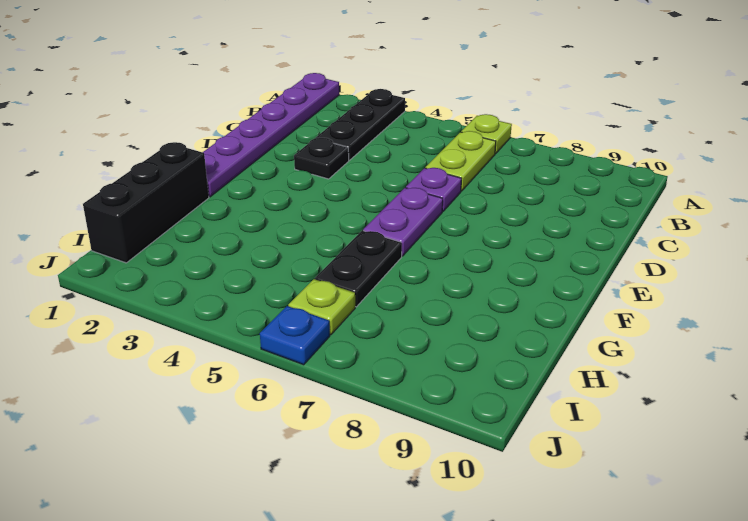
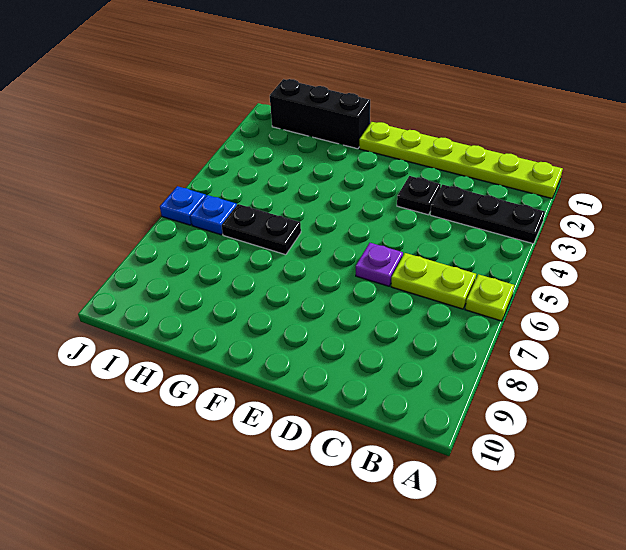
purple plate A1:F1 level 1 -> lime plate A1:F1 level 1
purple plate E6:F6 level 1 -> none
lime plate I6 level 1 -> blue plate I6 level 1

